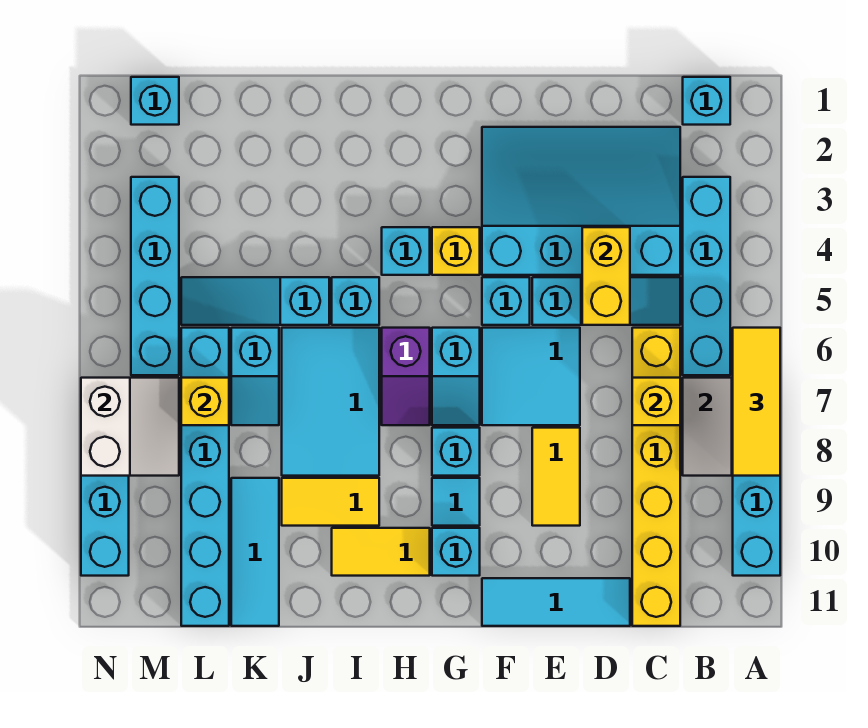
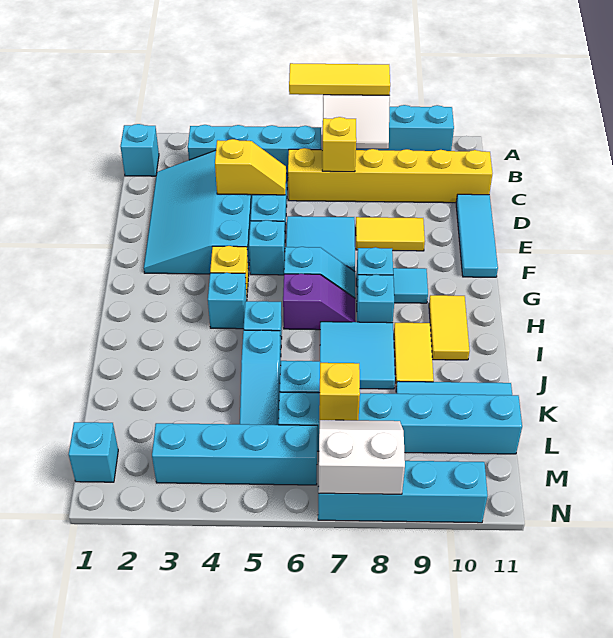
yellow brick D4:D5 level 2 -> yellow slope D4:D5 level 2 top 4
cyan brick G10 level 1 -> cyan brick H8 level 1
cyan tile I6:J8 level 1 -> cyan tile I7:J8 level 1

